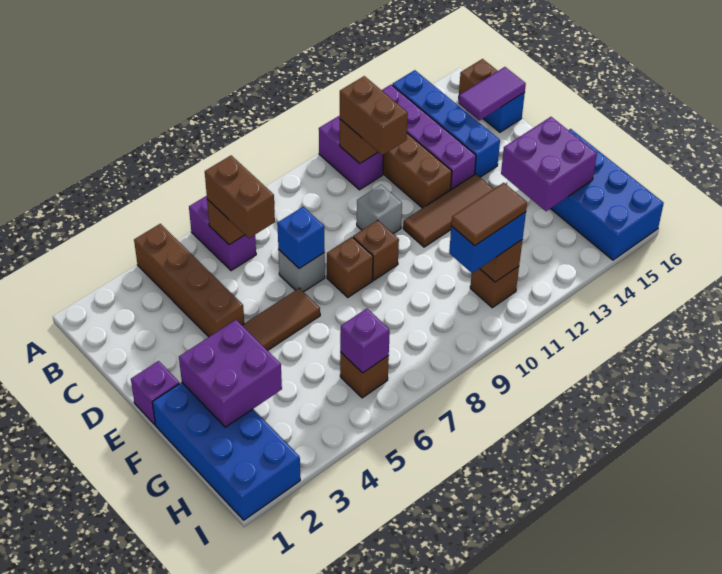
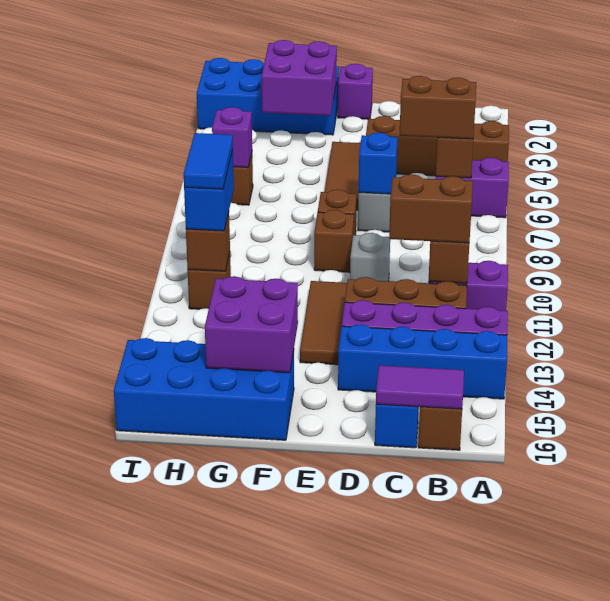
purple tile C15:C16 level 2 -> purple tile B16:C16 level 2
brown tile H10:H11 level 4 -> blue tile H10:H11 level 4

